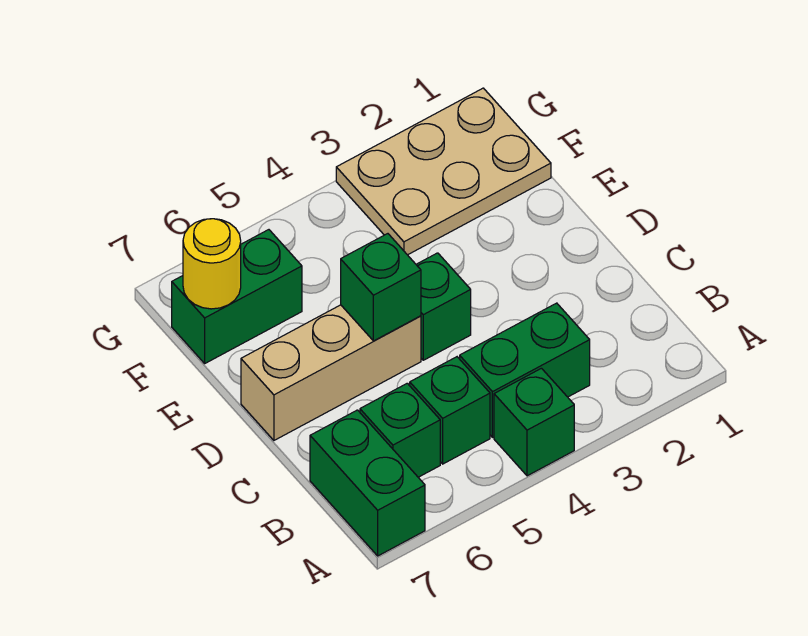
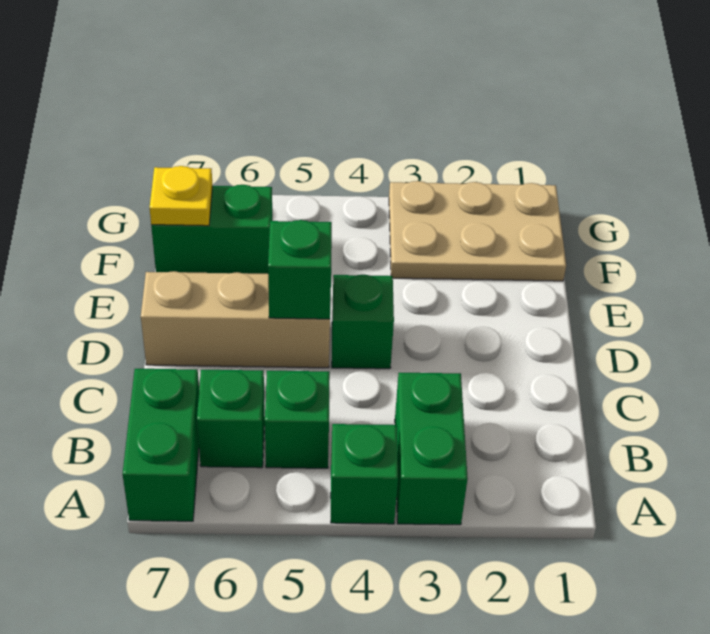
green brick B3:B4 level 1 -> green brick A3:B3 level 1
yellow round brick F7 level 2 -> yellow plate F7 level 2

